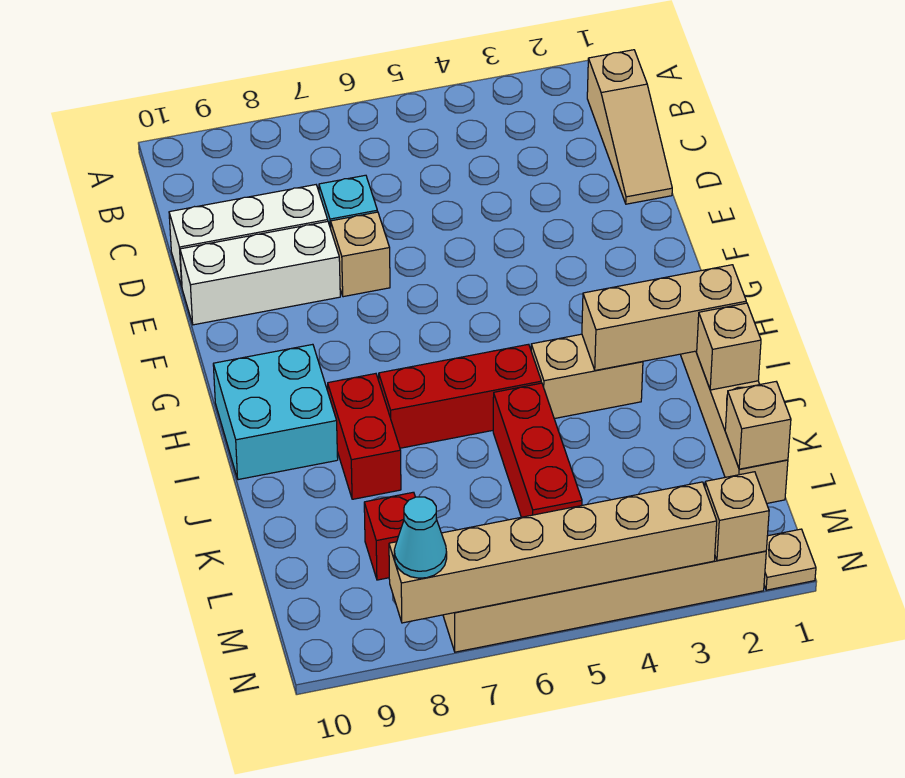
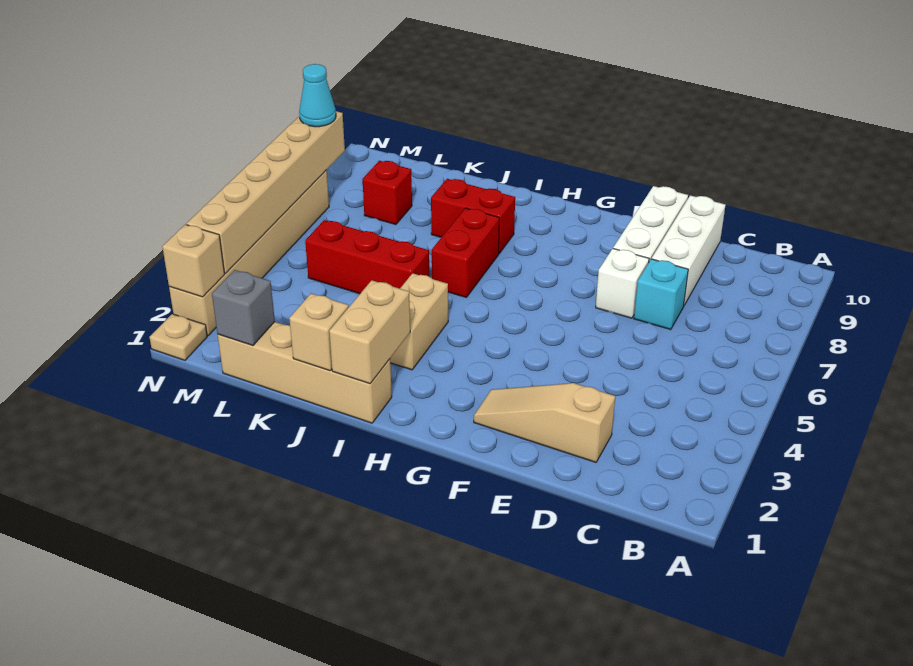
tan slope B1:D1 level 1 top B -> tan slope D2:F2 level 1 top D
tan brick E7 level 1 -> white brick E7 level 1
cyan brick H9:I10 level 1 -> none
tan brick I1:I3 level 2 -> tan brick I1:I2 level 2
red brick I5:I7 level 1 -> red brick I6:I7 level 1
tan brick L1 level 2 -> grey brick L1 level 2

